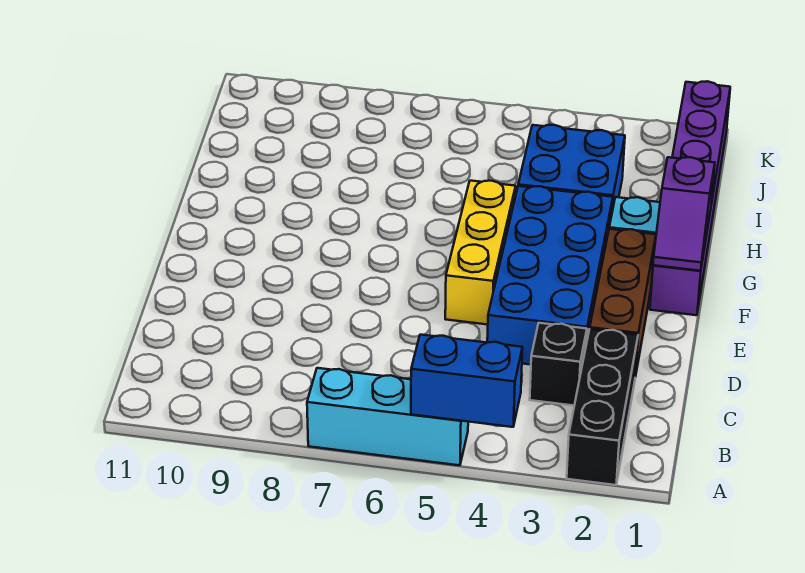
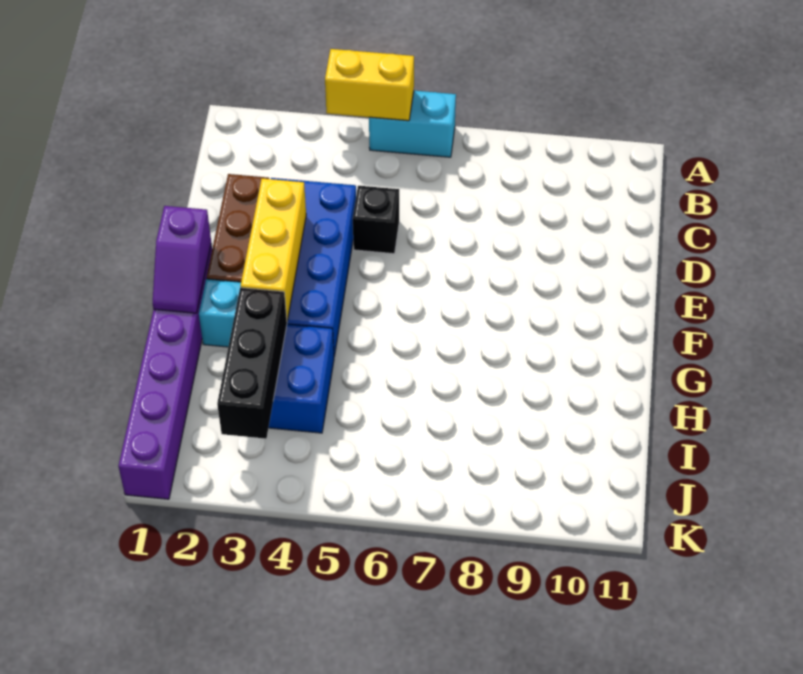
black brick A2:C2 level 1 -> black brick H3:J3 level 2
blue brick A4:A5 level 2 -> yellow brick A4:A5 level 2
cyan brick A5:A7 level 1 -> cyan brick A5:A6 level 1
black brick C3 level 1 -> black brick D5 level 1
yellow brick E5:G5 level 1 -> yellow brick E3:G3 level 2
purple slope F1:G1 level 2 top G -> purple slope F1:G1 level 2 top F

